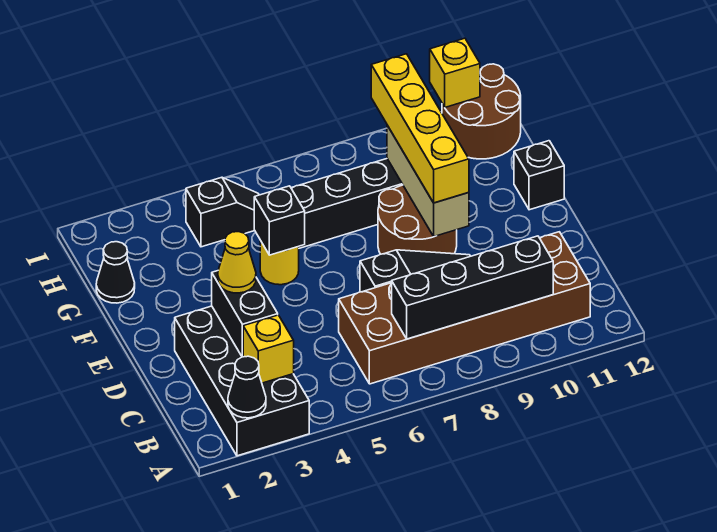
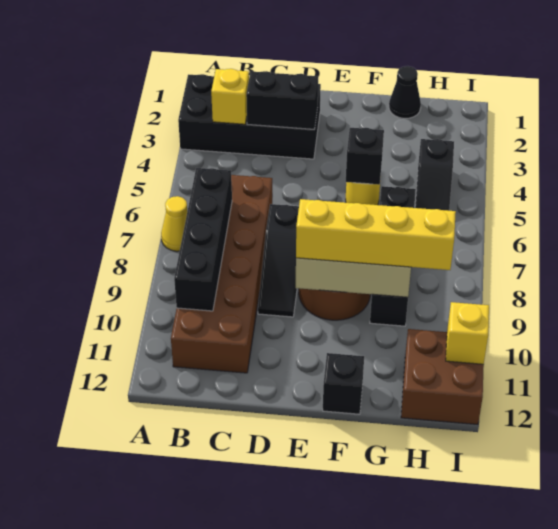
black cone A2 level 2 -> none
yellow cone D3 level 3 -> yellow cone A7 level 1
brown round brick H11:I12 level 1 -> brown brick H11:I12 level 1

